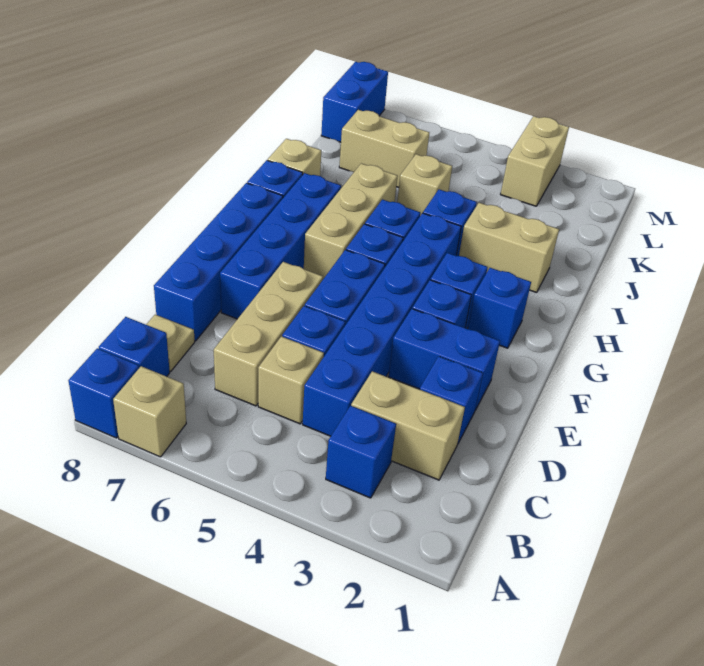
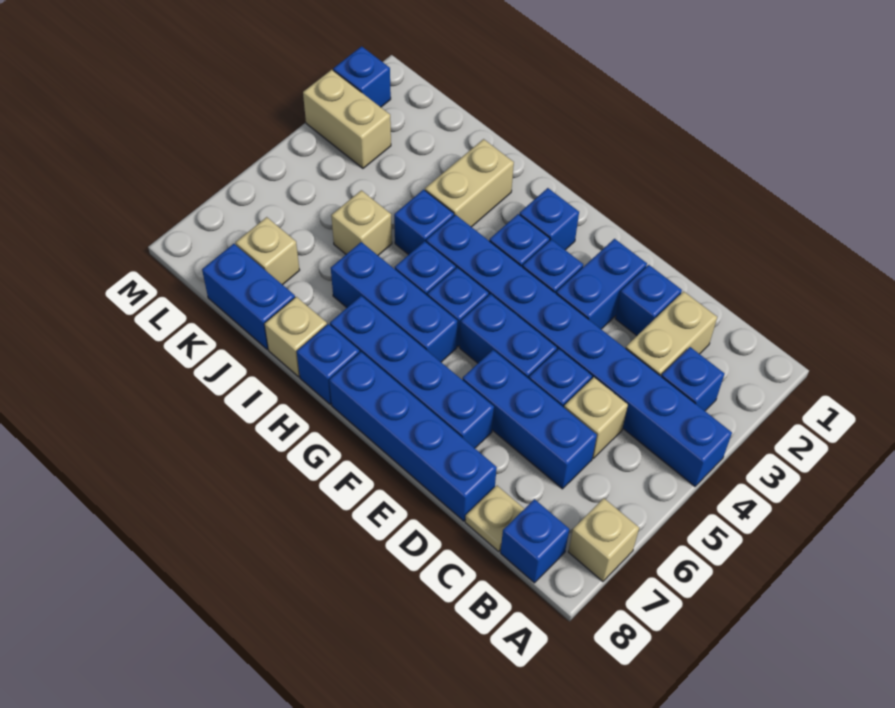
blue brick A8 level 1 -> blue brick M2 level 1
blue brick C4:H4 level 1 -> blue brick A4:H4 level 1
tan brick C6:E6 level 1 -> blue brick C6:E6 level 1
tan brick G6:I6 level 1 -> blue brick G6:I6 level 1
tan brick K6:K7 level 1 -> tan brick K7 level 1
blue brick L8:M8 level 1 -> blue brick J8:K8 level 1

